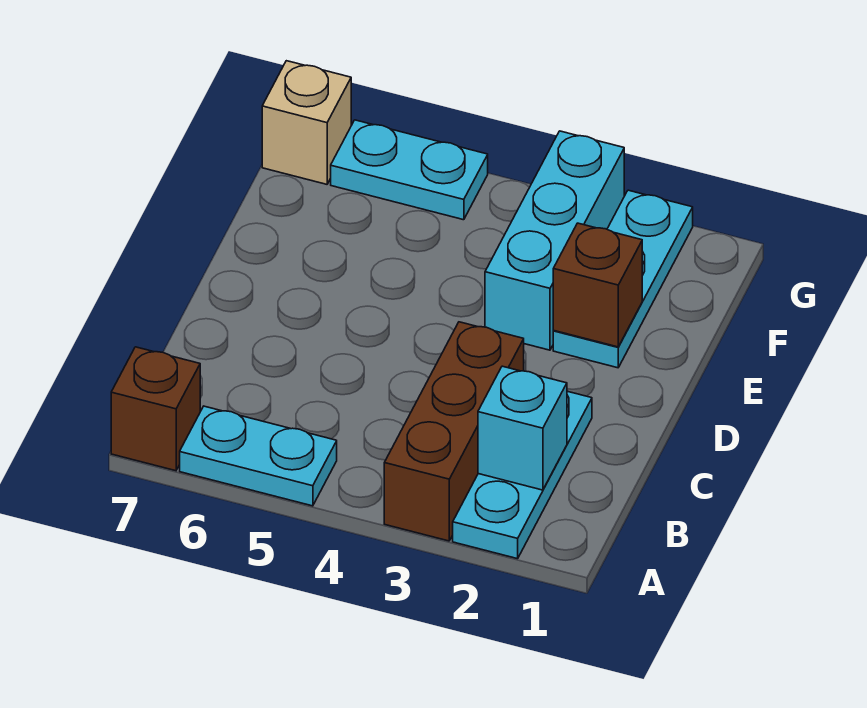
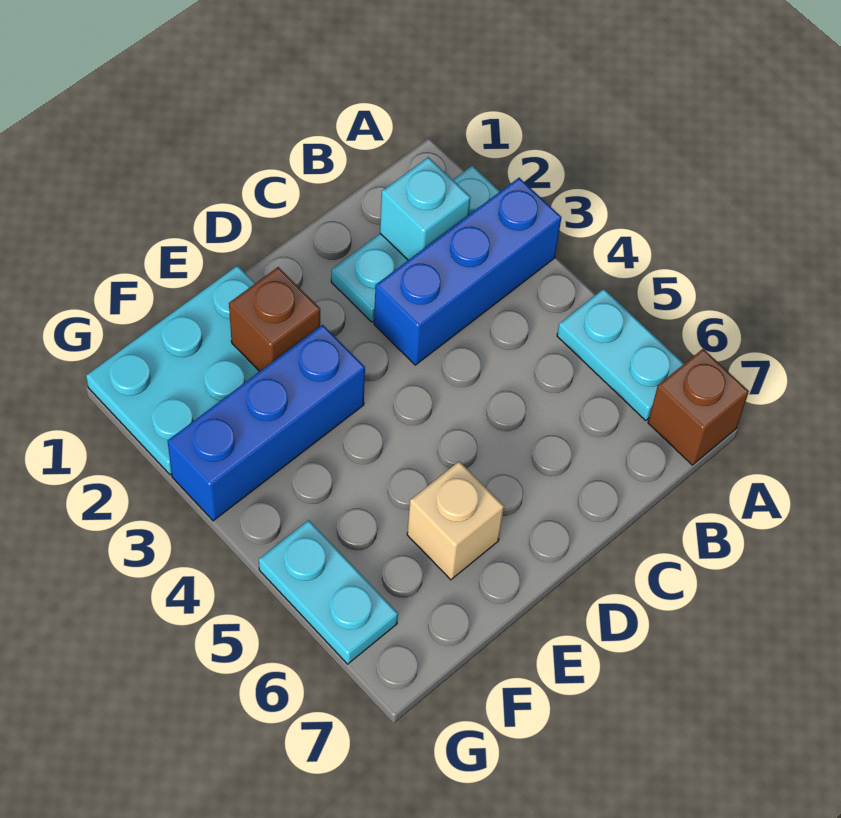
brown brick A3:C3 level 1 -> blue brick A3:C3 level 1
cyan plate E2:G2 level 1 -> cyan plate E1:G2 level 1
cyan brick E3:G3 level 1 -> blue brick E3:G3 level 1
tan brick G7 level 1 -> tan brick E6 level 1

